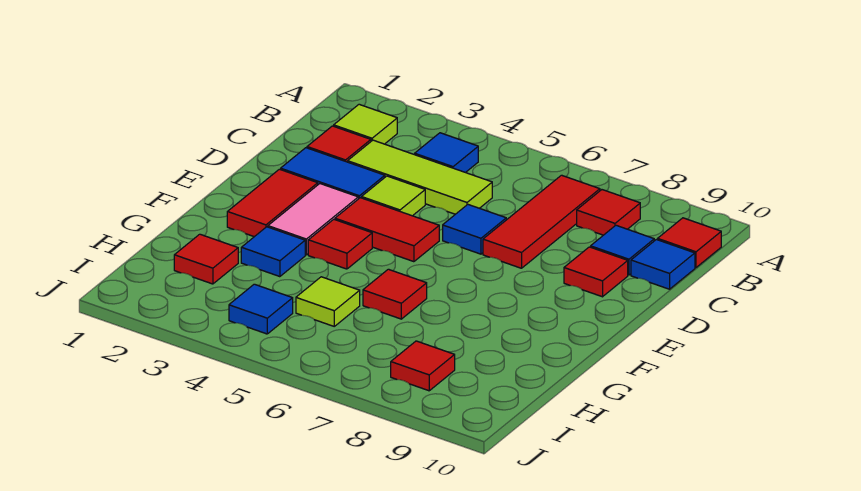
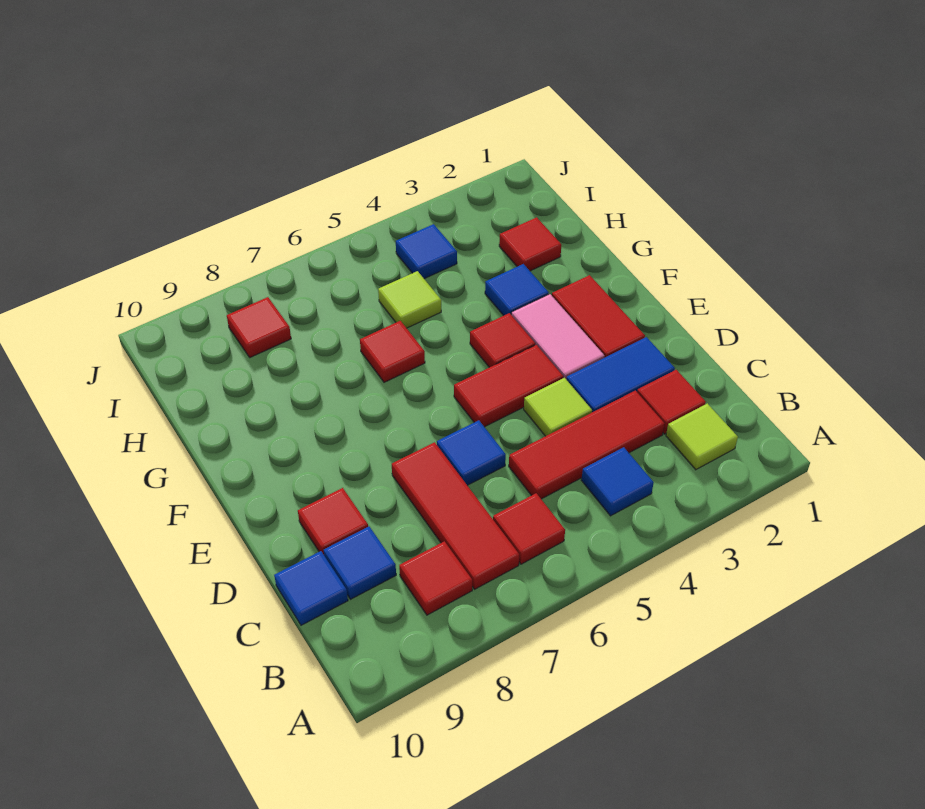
red tile B10 level 1 -> red tile B6 level 1
lime tile C3:C5 level 1 -> red tile C3:C5 level 1

